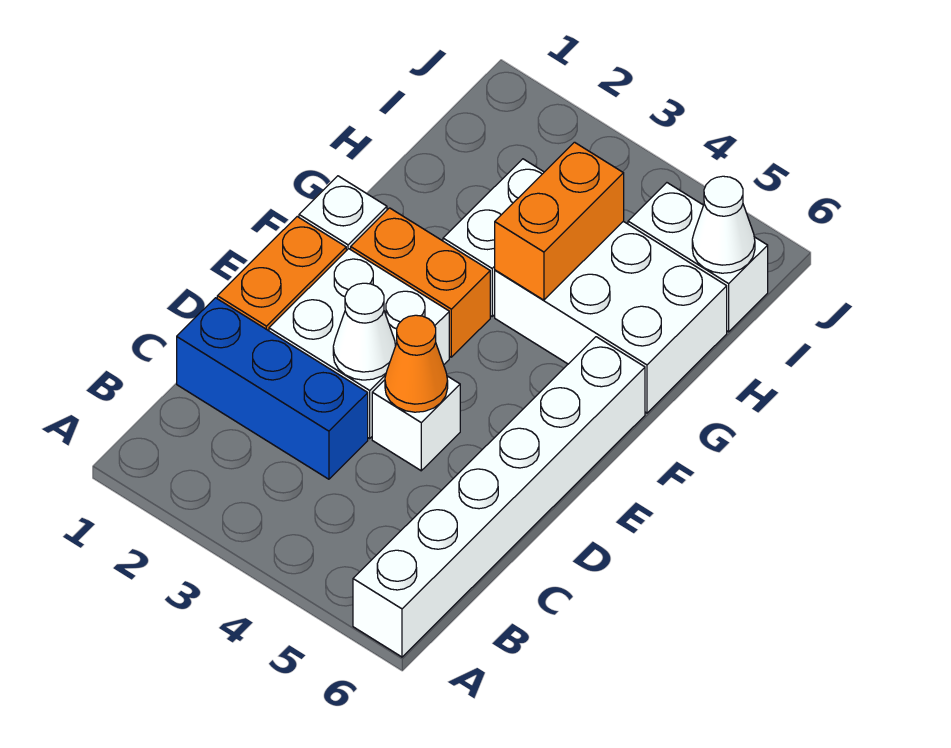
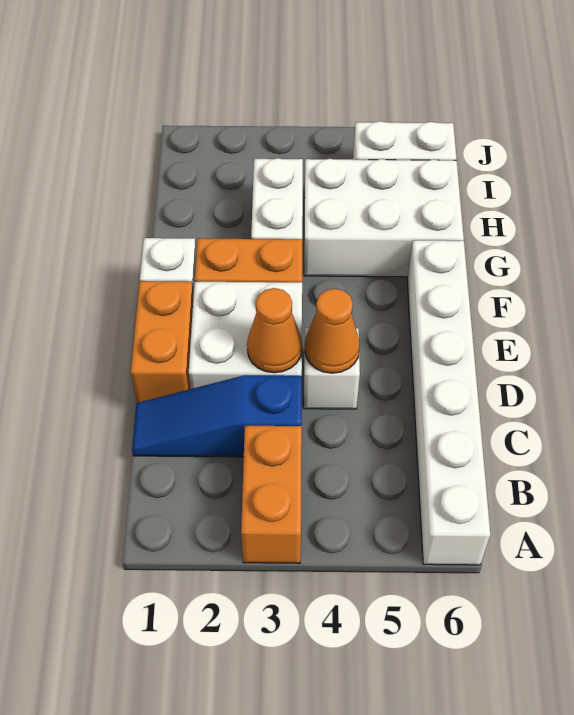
blue brick C1:C3 level 1 -> blue slope C1:C3 level 1 top 3
white cone D3 level 2 -> orange cone D3 level 2
orange brick G4:H4 level 2 -> orange brick A3:B3 level 1
white cone I6 level 2 -> none

